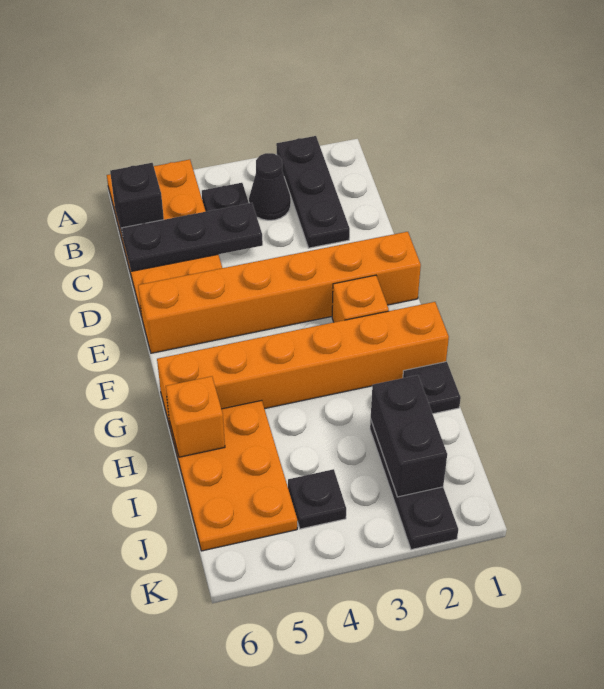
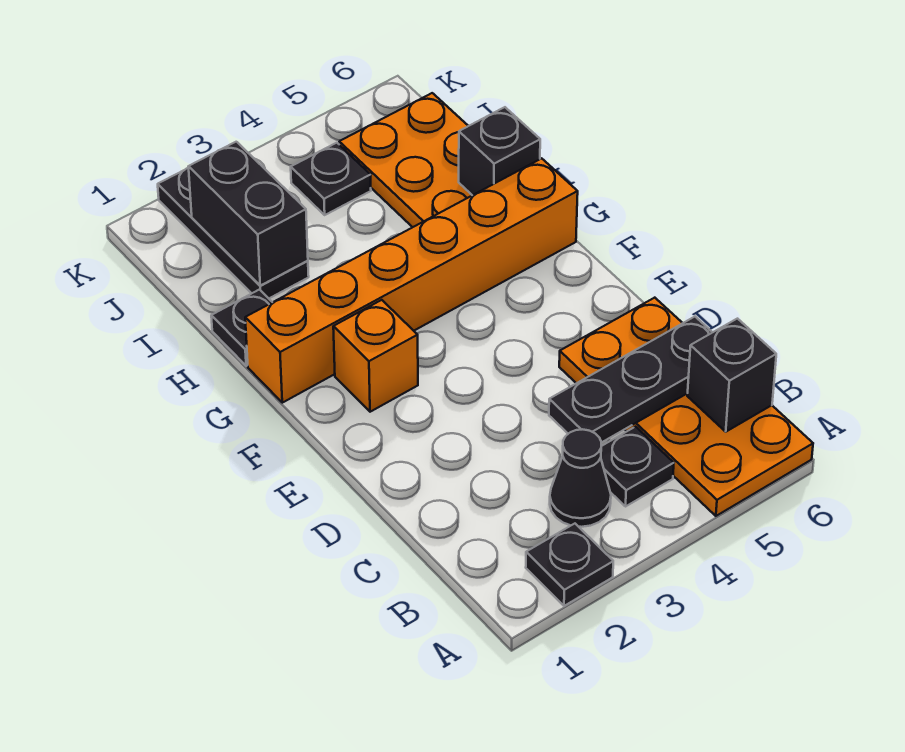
black plate A2:C2 level 1 -> black plate A2 level 1
orange brick E1:E6 level 1 -> none
orange brick H6 level 2 -> black brick H6 level 2

